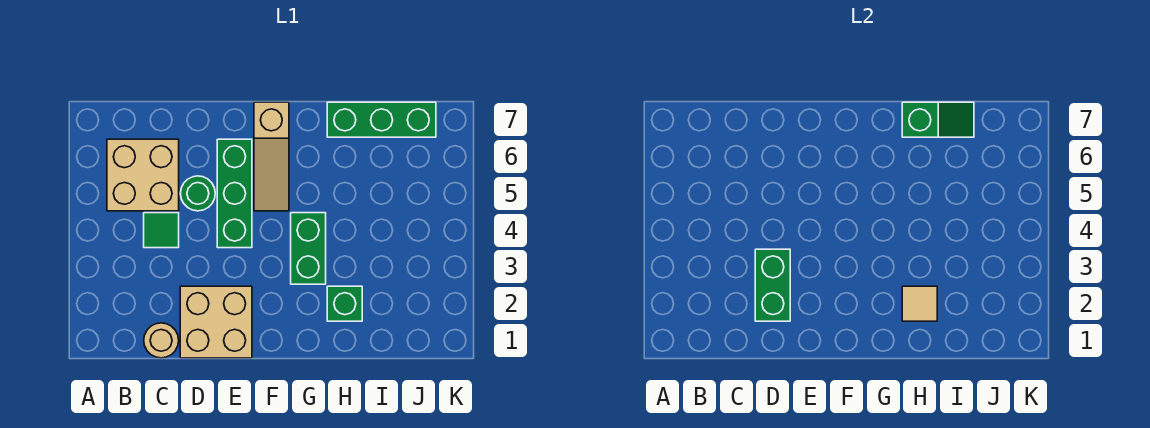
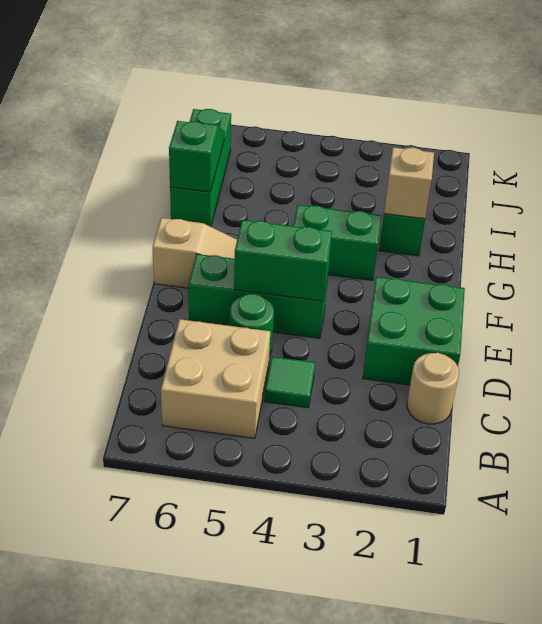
tan brick D1:E2 level 1 -> green brick D1:E2 level 1
green brick D2:D3 level 2 -> green brick E4:E5 level 2
tan tile H2 level 2 -> tan brick H2 level 2

